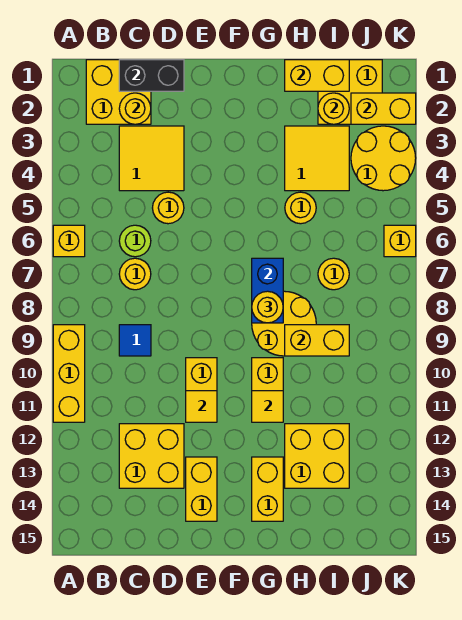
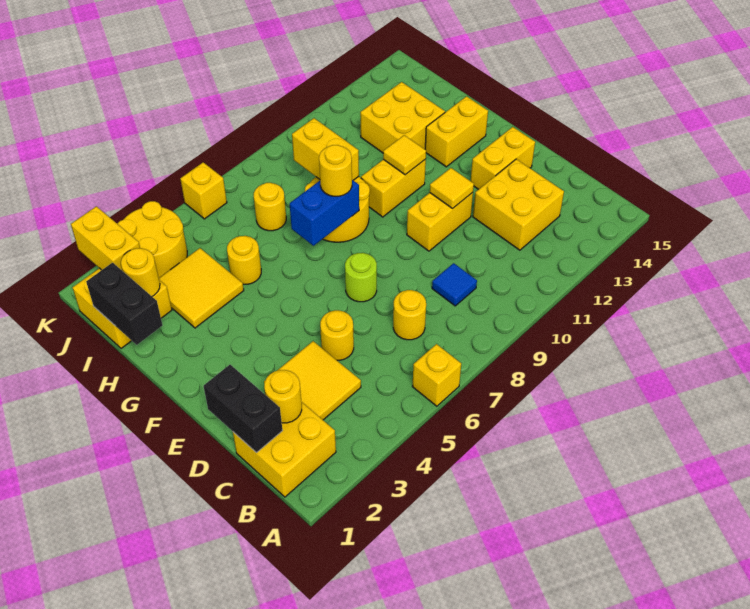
yellow brick A9:A11 level 1 -> none
lime round brick C6 level 1 -> lime round brick E7 level 1
yellow brick H1:I1 level 2 -> black brick H1:I1 level 2

